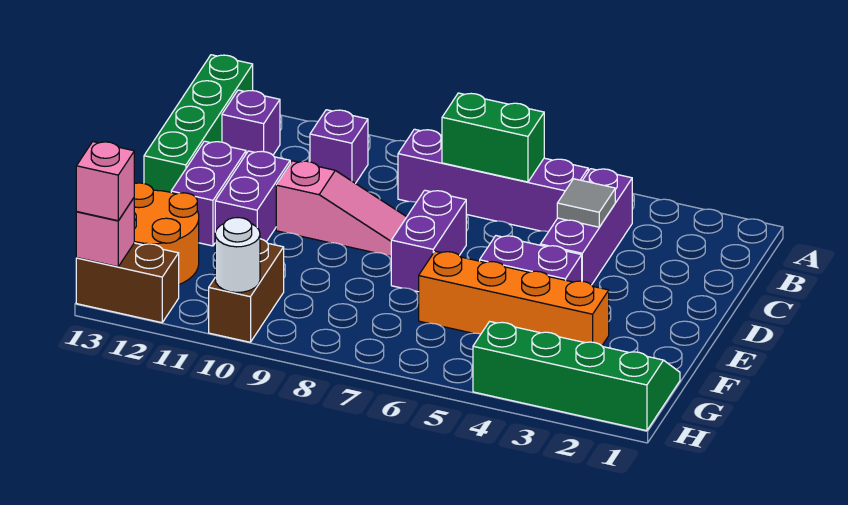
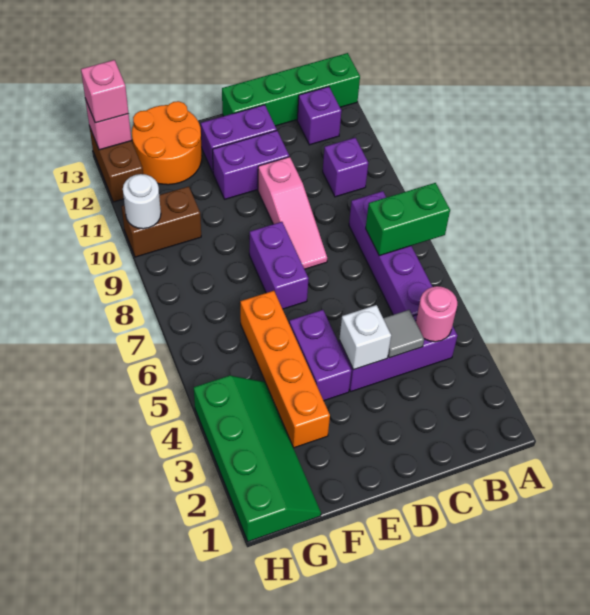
none -> pink round brick B4 level 2
green brick B6:B7 level 2 -> green brick A7:B7 level 2
none -> white brick D4 level 2
purple brick D7:E7 level 1 -> purple brick E7:E8 level 1

